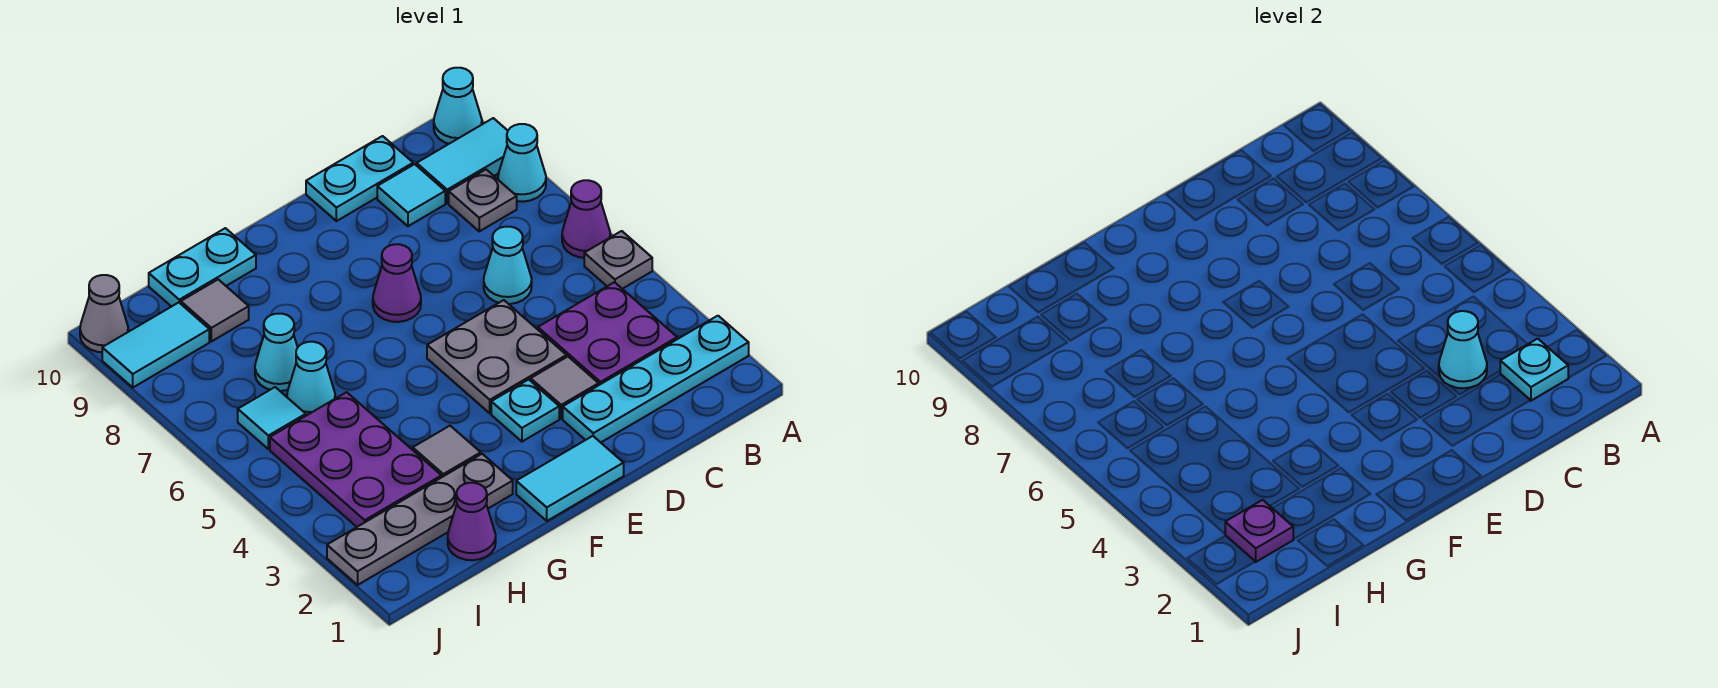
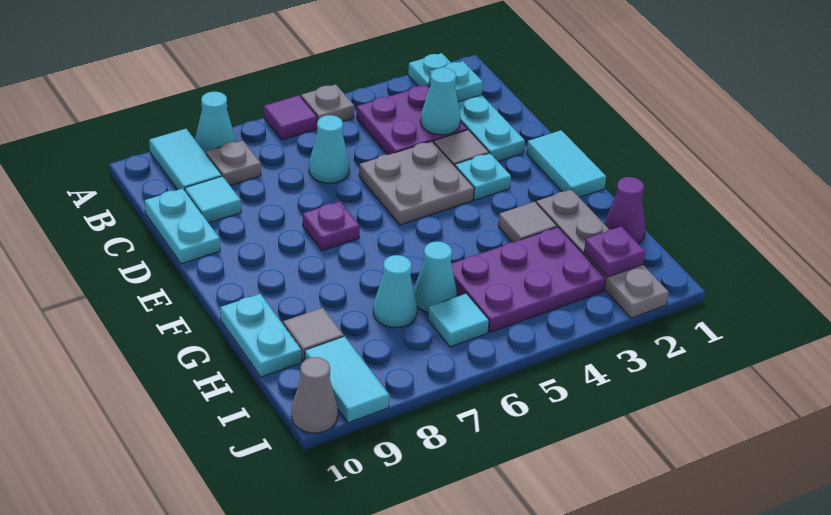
purple cone A6 level 1 -> purple tile A6 level 1
cyan cone A10 level 1 -> none
purple cone E7 level 1 -> purple plate E7 level 1

